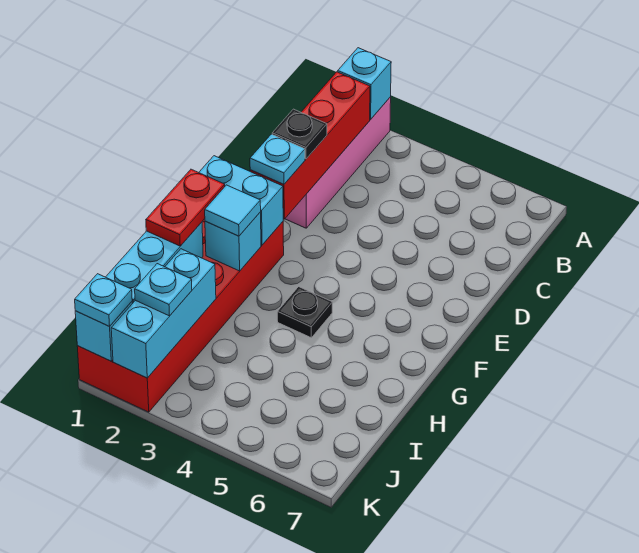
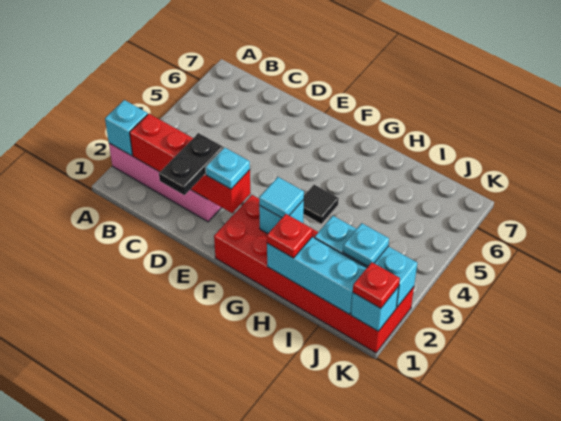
black plate D2 level 3 -> black plate D1:D2 level 3
cyan brick F1:F2 level 2 -> none
red plate G1:H1 level 3 -> red plate H1 level 3
black plate G4 level 1 -> black tile G4 level 1
cyan plate K1 level 3 -> red plate K1 level 3

